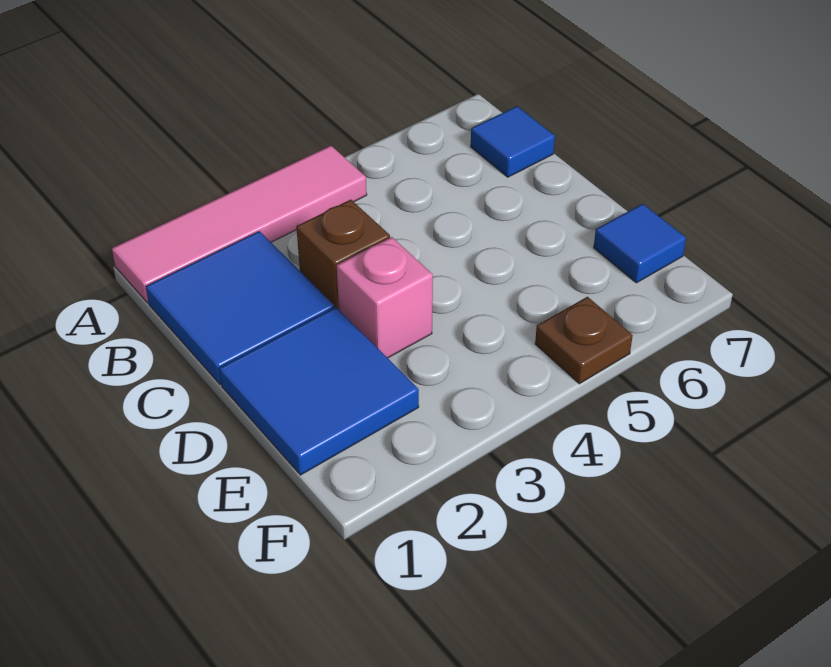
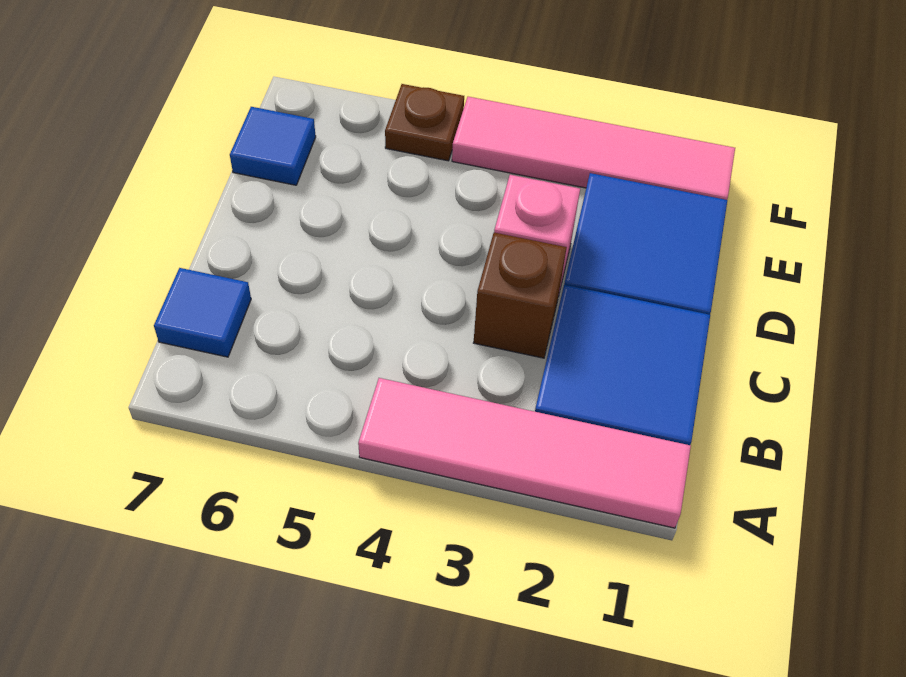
none -> pink tile F1:F4 level 1

